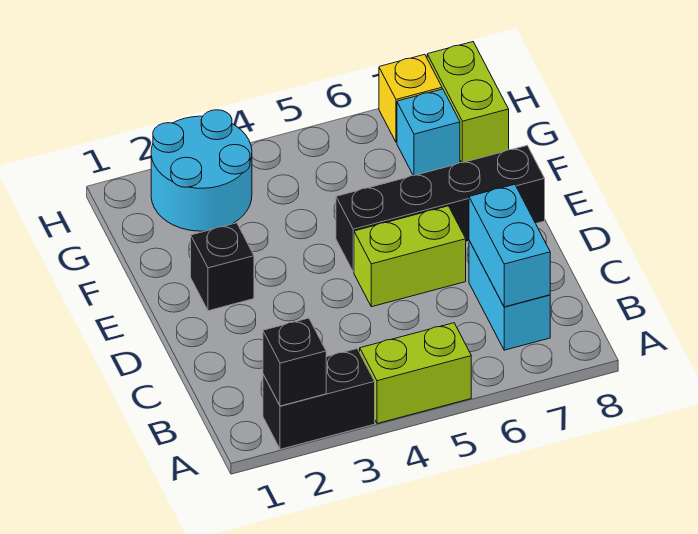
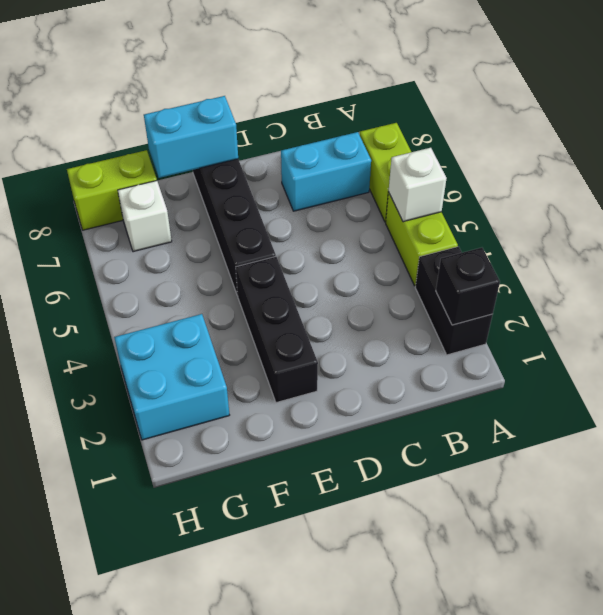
none -> white brick A5 level 2
cyan brick B7:C7 level 2 -> cyan brick E8:F8 level 2
lime brick D5:D6 level 1 -> lime brick A6:A7 level 1
black brick E2 level 1 -> black brick E2:E4 level 1
cyan round brick G2:H3 level 1 -> cyan brick G2:H3 level 1
cyan brick G7 level 1 -> white brick G7 level 1
yellow brick H7 level 1 -> none

